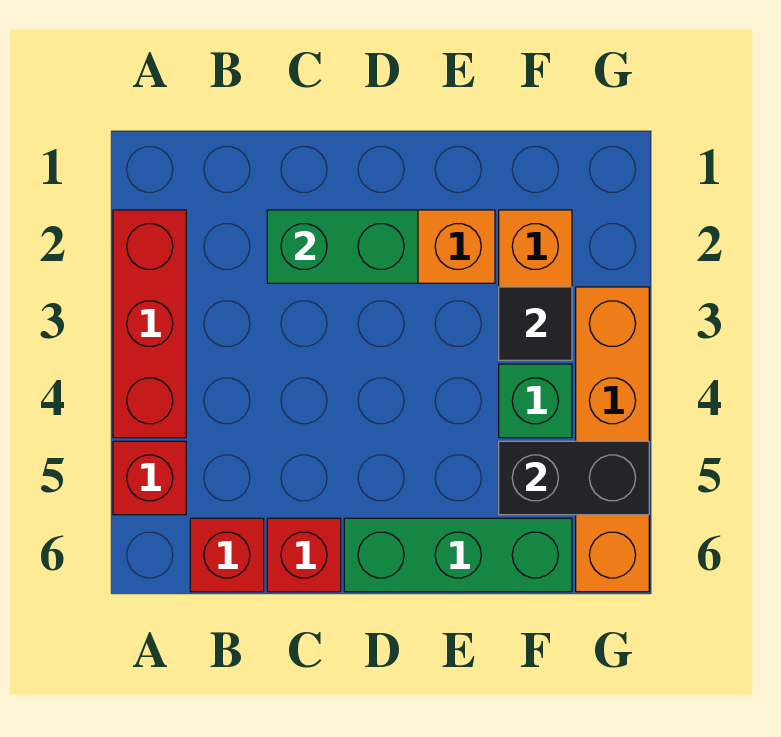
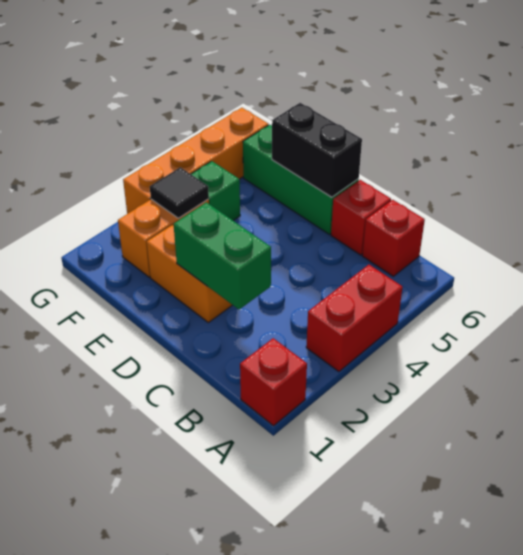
red brick A2:A4 level 1 -> red brick A3:A4 level 1
red brick A5 level 1 -> red brick A1 level 1
black brick F5:G5 level 2 -> black brick D6:E6 level 2

